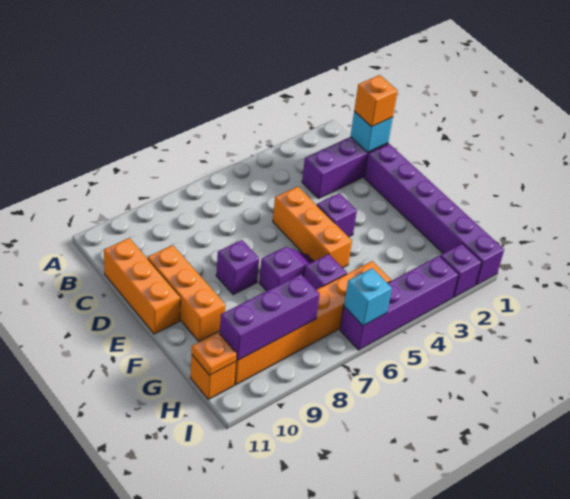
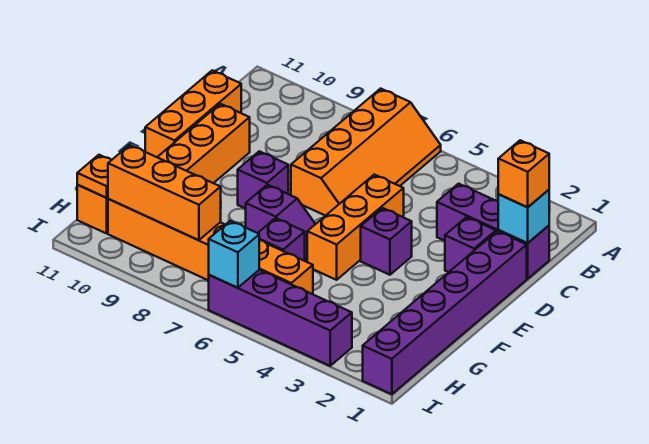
none -> orange slope A6:D7 level 1 top 7
purple brick H8:H10 level 2 -> orange brick H8:H10 level 2
purple brick I2 level 1 -> purple brick D2 level 1

